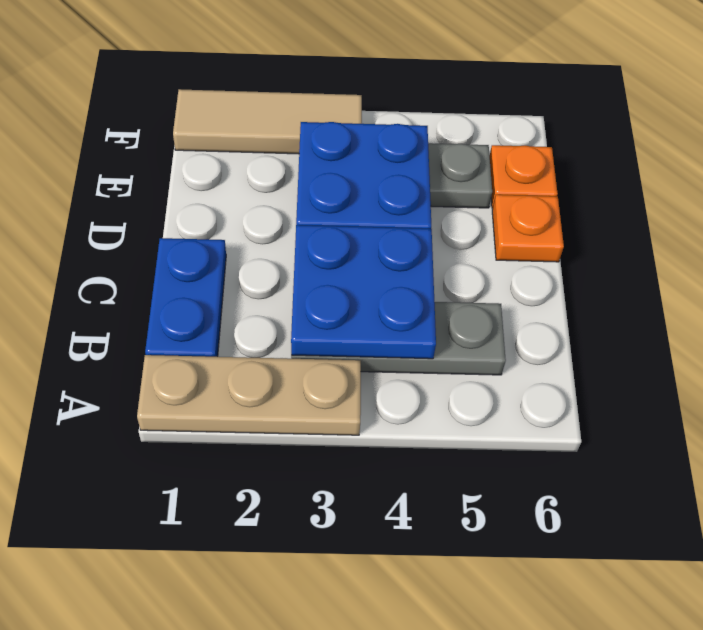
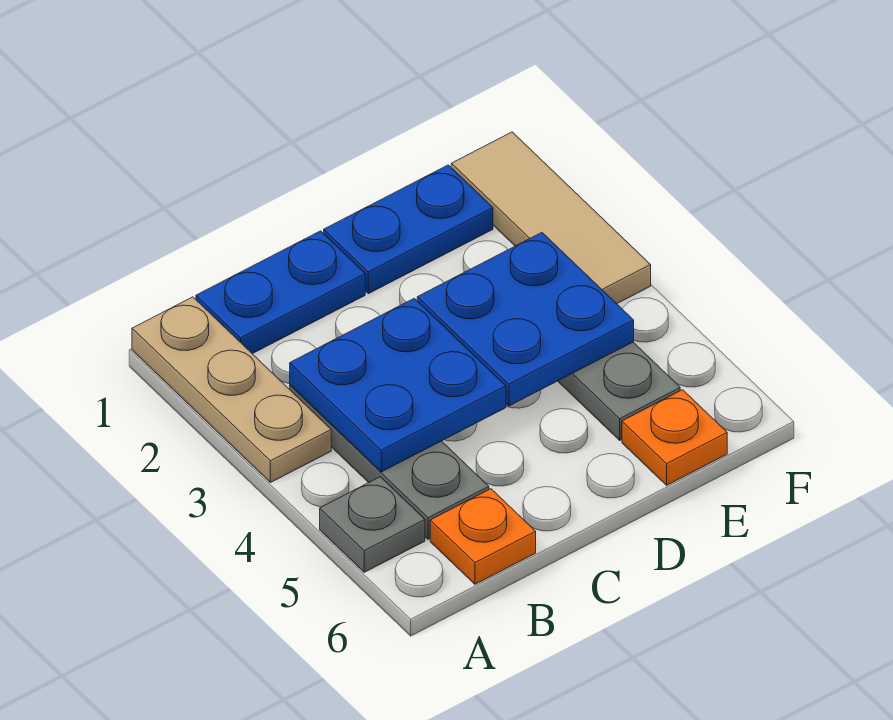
none -> grey plate A5 level 1
none -> blue plate D1:E1 level 1
orange plate D6 level 1 -> orange plate B6 level 1

